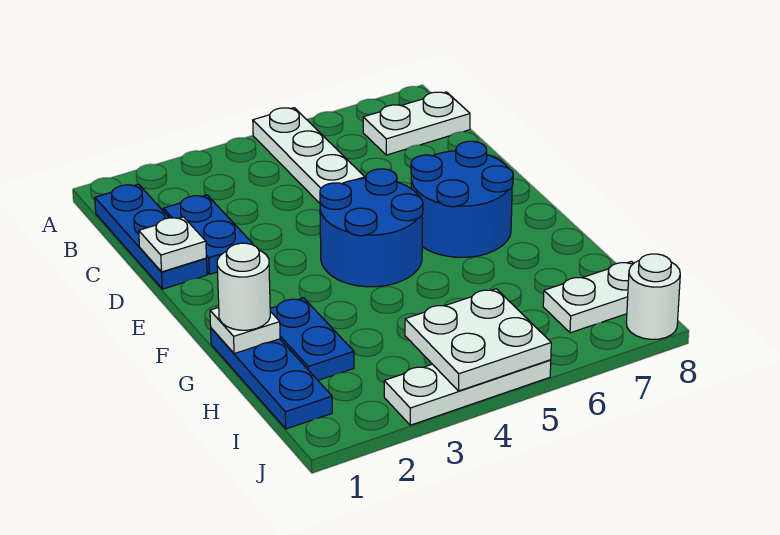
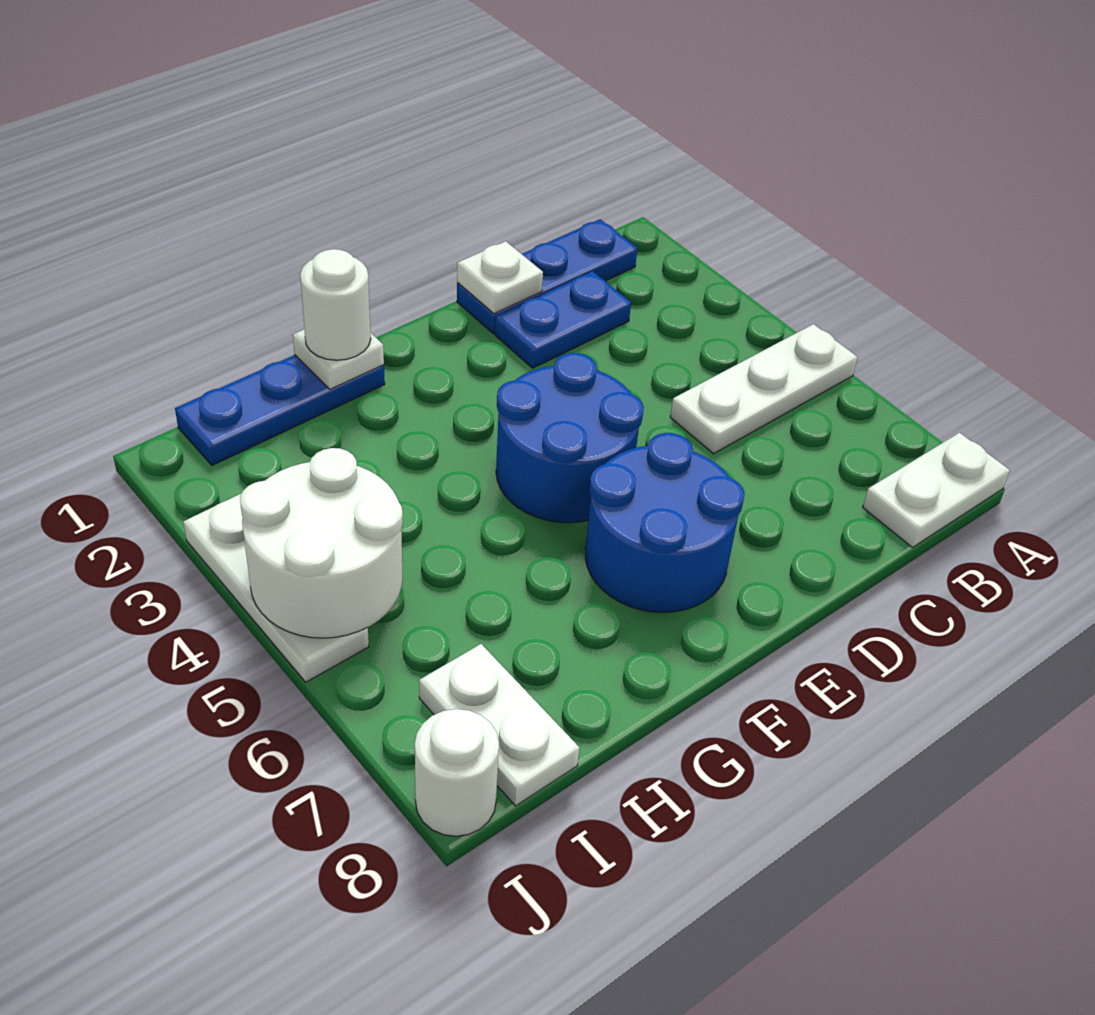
white plate B7:B8 level 1 -> white plate A8:B8 level 1
blue plate G2:H2 level 1 -> none
white plate I4:J5 level 2 -> white round brick I4:J5 level 2

